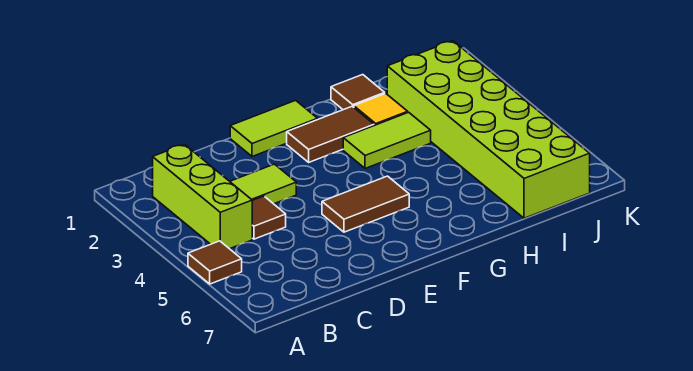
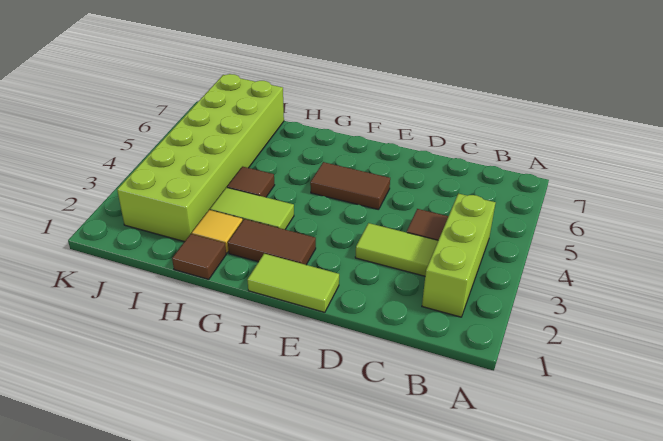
brown tile A5 level 1 -> brown tile H4 level 1

